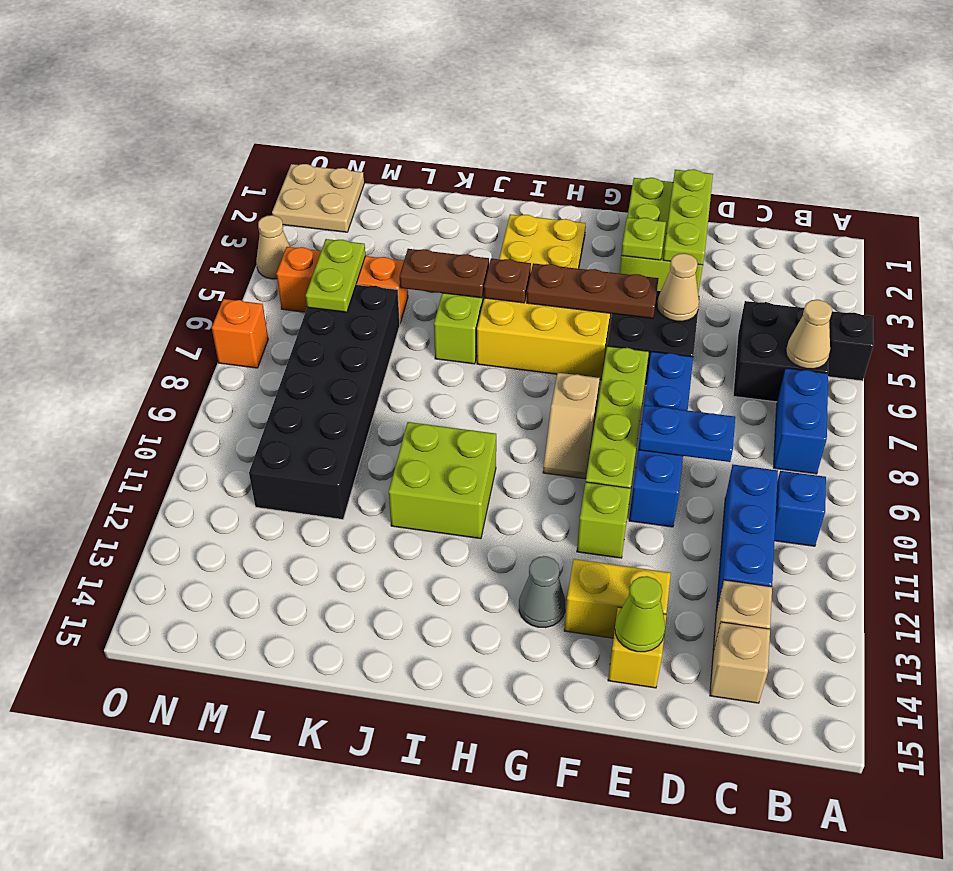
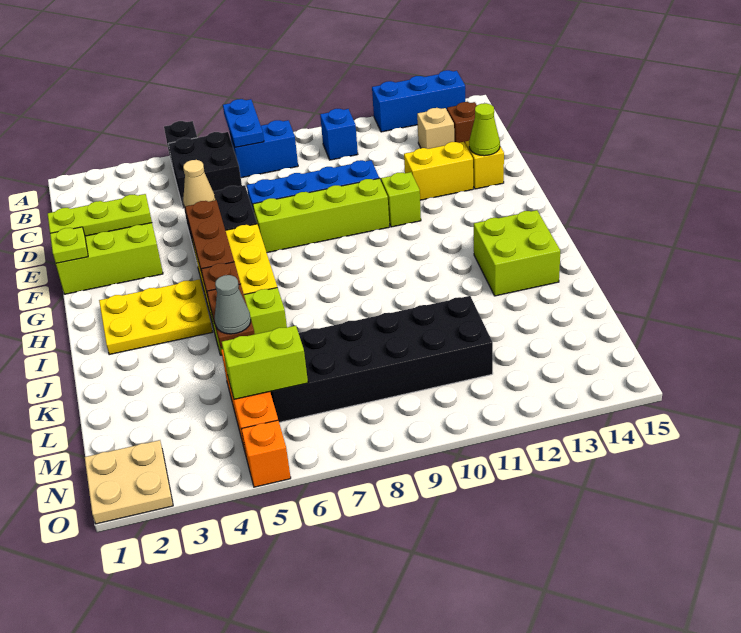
tan cone B6 level 2 -> none
blue brick C10:C12 level 1 -> blue brick A12:A14 level 1
tan brick C14 level 1 -> brown brick C14 level 1
blue plate D9:E9 level 2 -> blue plate A7:B7 level 2
yellow brick E13:F13 level 1 -> yellow brick E12:E13 level 1
lime plate F3 level 2 -> lime plate F1 level 2
tan slope G8:G9 level 1 top 8 -> none
grey cone G13 level 1 -> grey cone K5 level 3
lime brick I10:J11 level 1 -> lime brick I13:J14 level 1
lime plate M5:M6 level 2 -> lime brick M5:M6 level 2
tan cone O4 level 1 -> none
orange brick O7 level 1 -> orange brick O5 level 1

